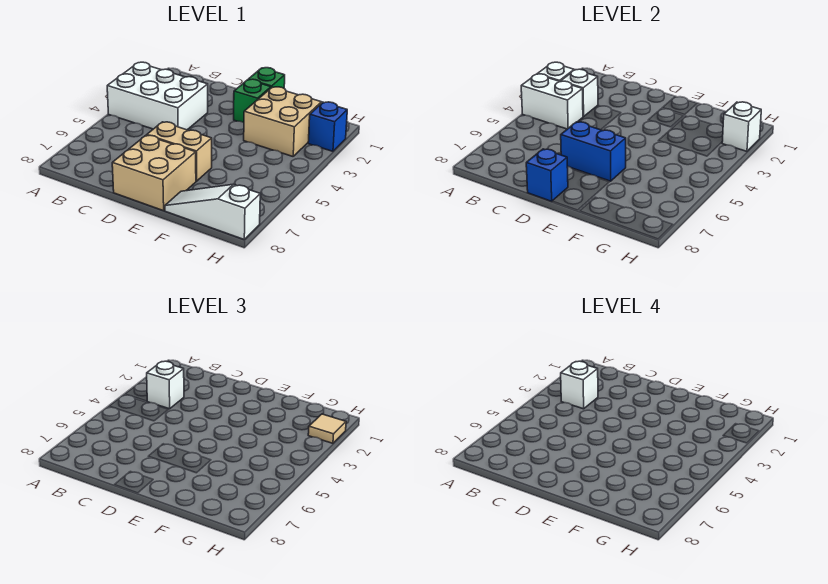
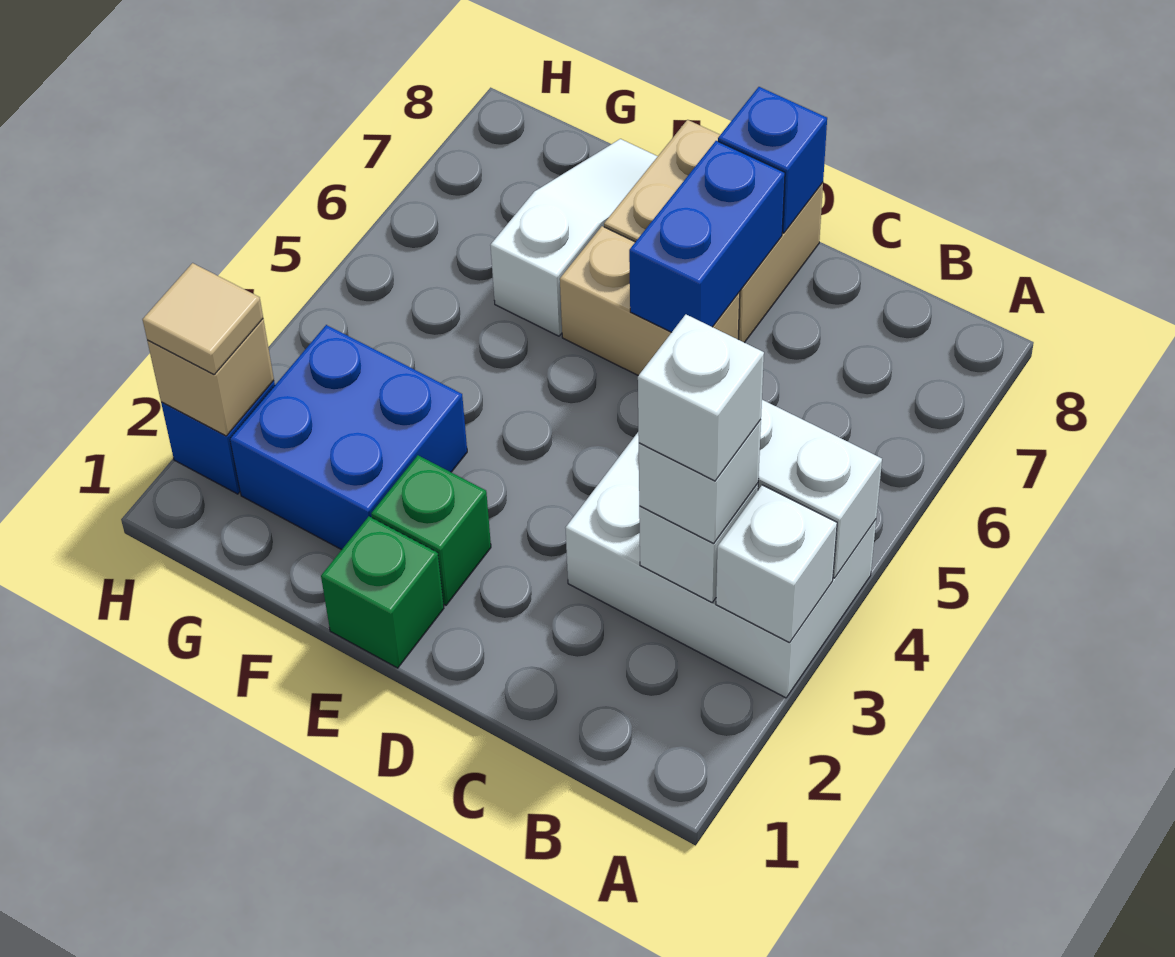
blue brick D6:E6 level 2 -> blue brick D6:D7 level 2
tan brick F2:G3 level 1 -> blue brick F2:G3 level 1
white slope F8:H8 level 1 top H -> white slope F6:F8 level 1 top 6
white brick H2 level 2 -> tan brick H2 level 2

